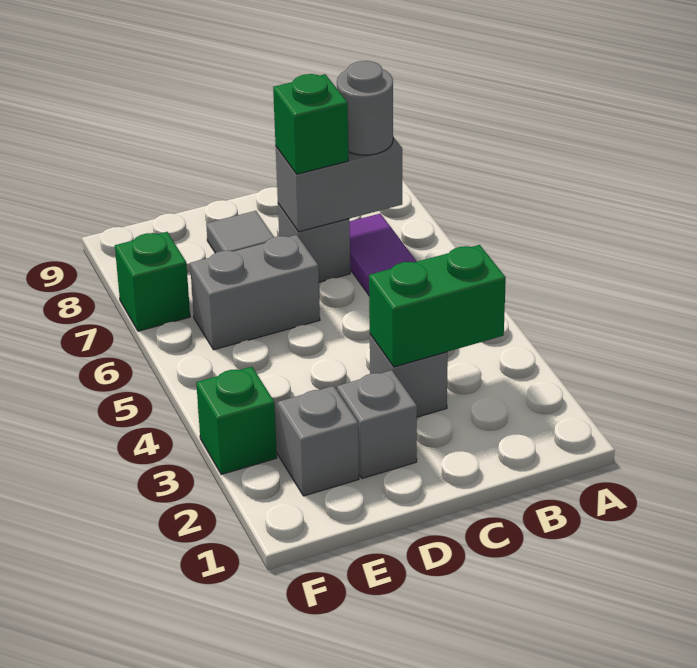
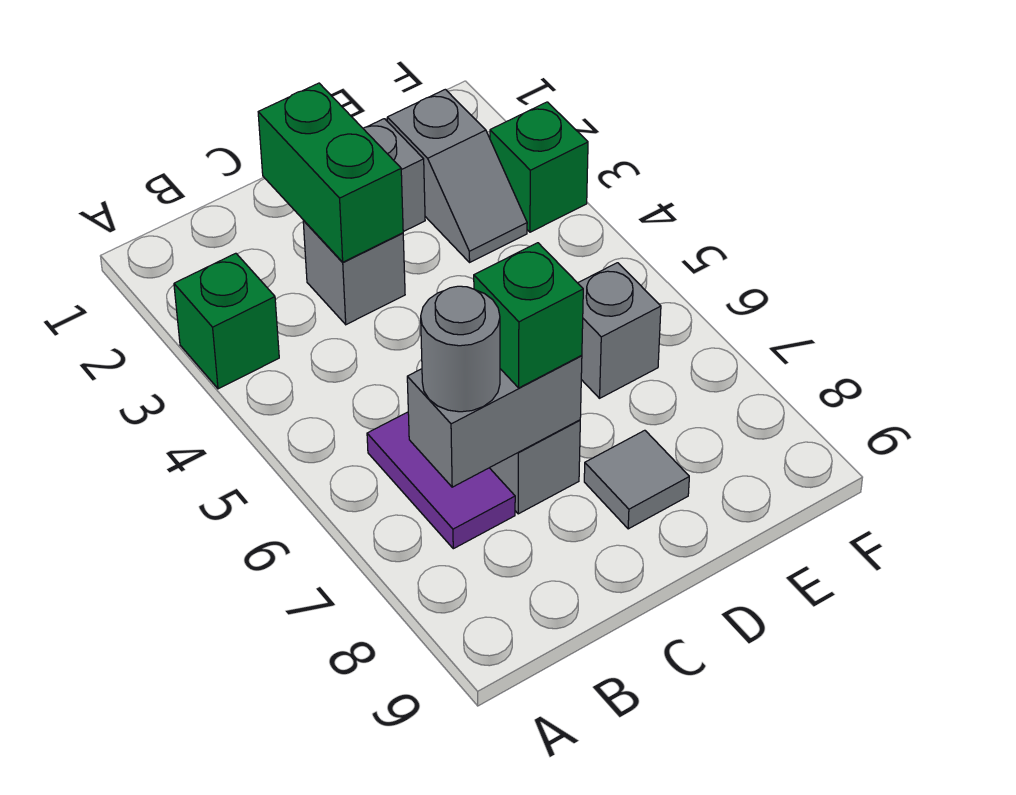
green brick B3:C3 level 2 -> green brick C2:C3 level 2
grey brick D6:E6 level 1 -> grey brick E6 level 1
green brick F7 level 1 -> green brick A3 level 1

